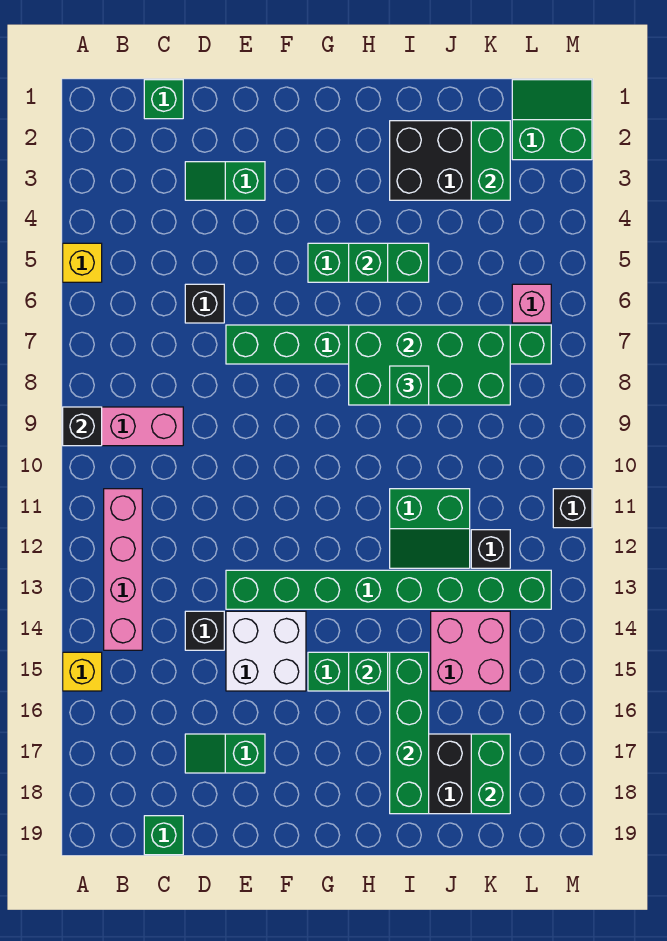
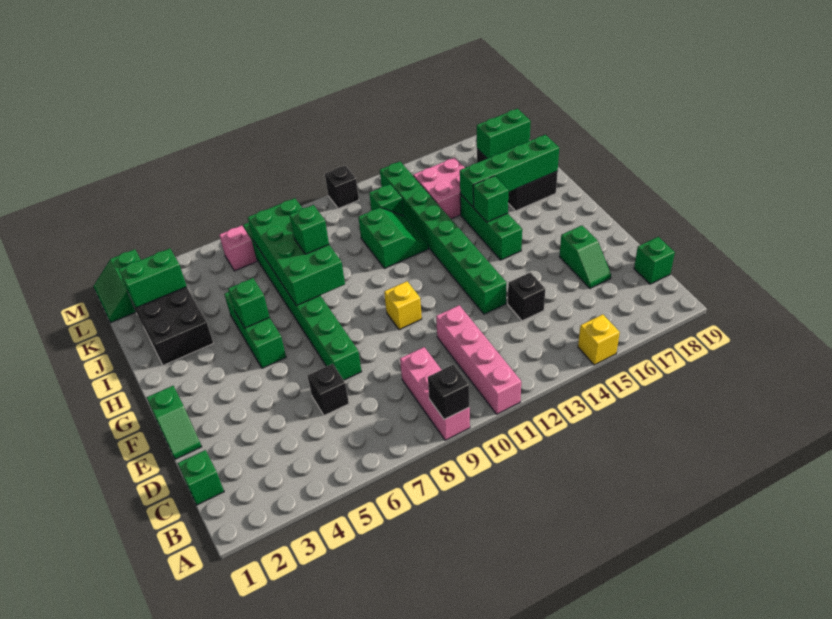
yellow brick A5 level 1 -> yellow brick F10 level 1
pink brick B11:B14 level 1 -> pink brick A11:D11 level 1
green slope D3:E3 level 1 top E -> green slope E1:F1 level 1 top F
white brick E14:F15 level 1 -> none
black brick K12 level 1 -> green brick K12 level 1

